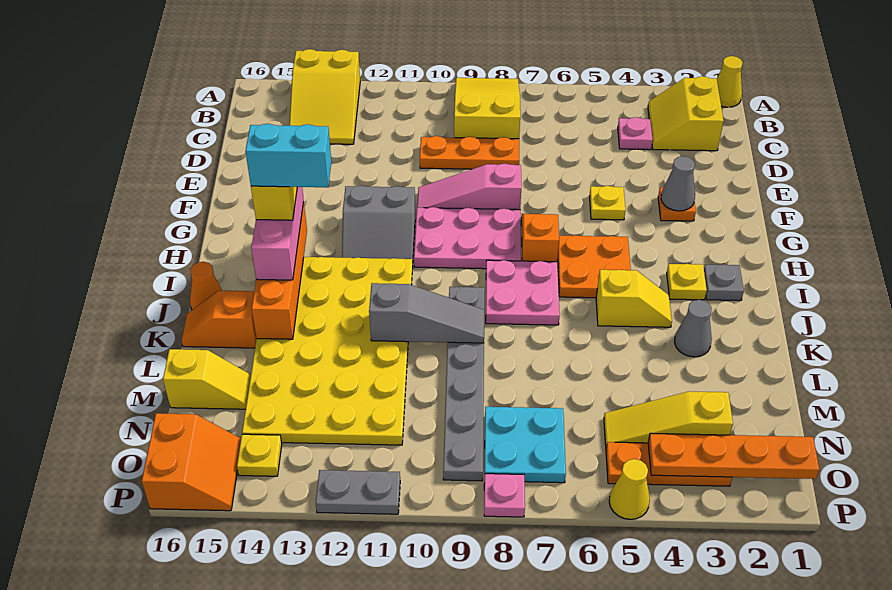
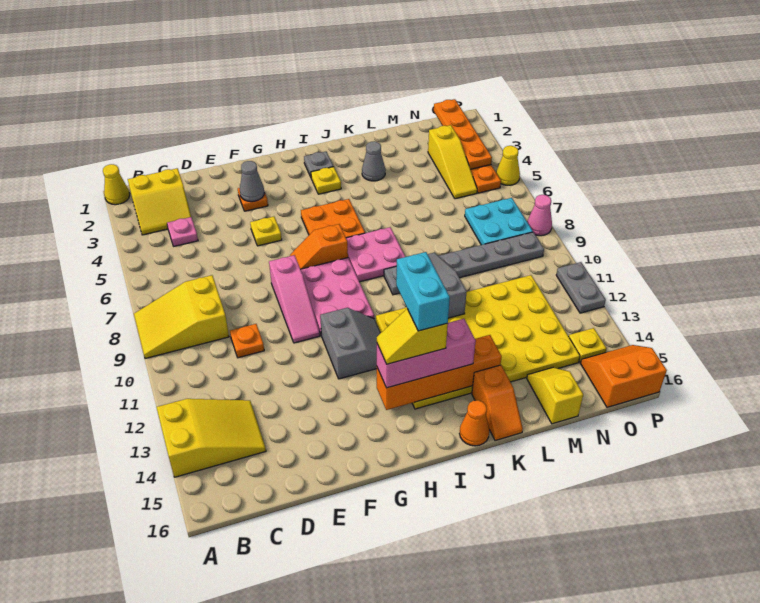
orange plate D8:D10 level 1 -> orange plate D10 level 1
yellow slope J4:J5 level 1 top 5 -> none
pink plate P8 level 1 -> pink cone P8 level 1

